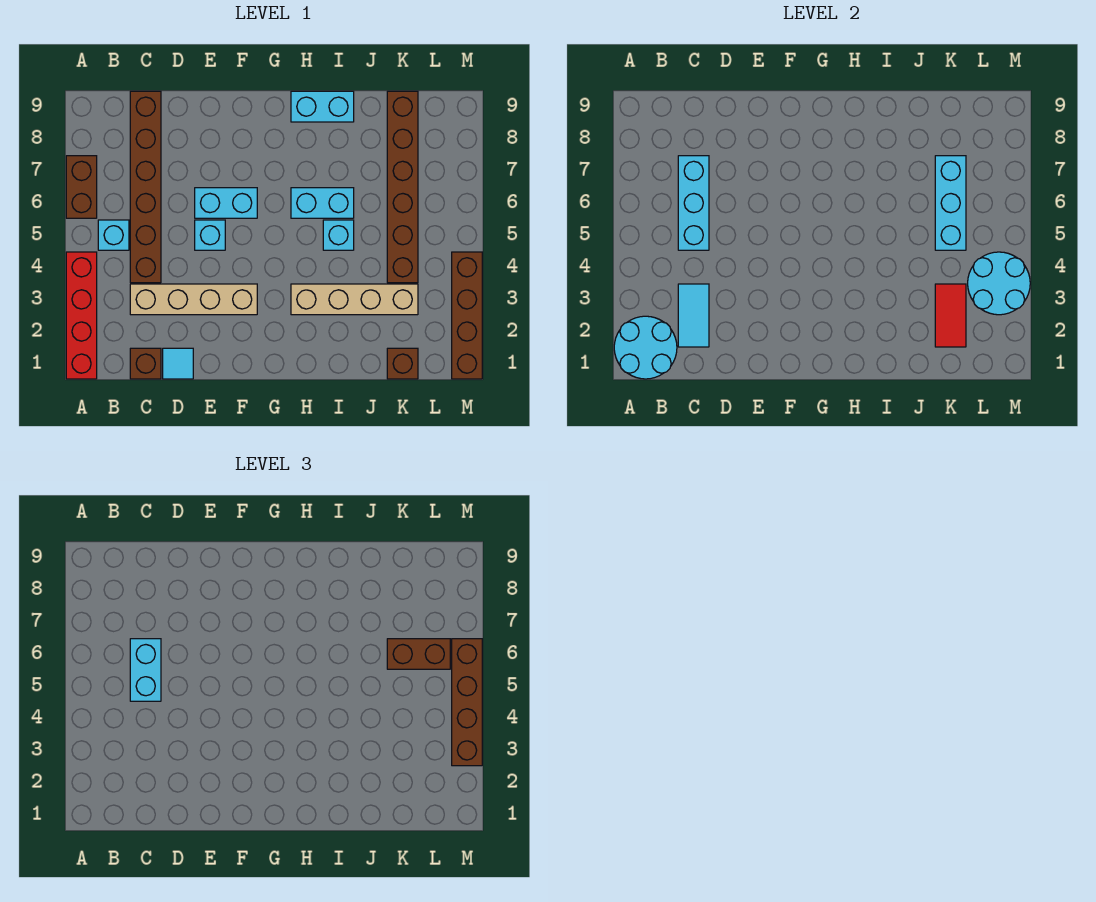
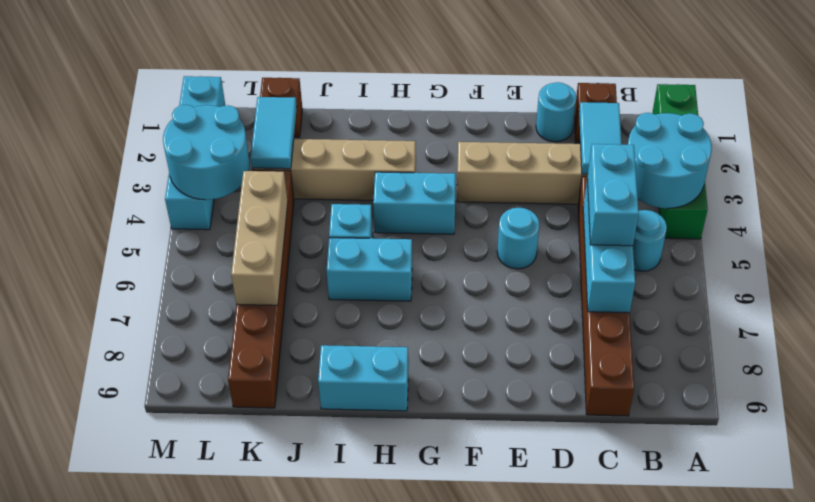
red brick A1:A4 level 1 -> green brick A1:A4 level 1
cyan round brick A1:B2 level 2 -> cyan round brick A3:B4 level 2
brown brick A6:A7 level 1 -> none
cyan brick B5 level 1 -> cyan round brick B5 level 1
cyan tile D1 level 1 -> cyan round brick D1 level 1
cyan brick E5 level 1 -> cyan round brick E5 level 1
cyan brick E6:F6 level 1 -> cyan brick G4:H4 level 1
red tile K2:K3 level 2 -> cyan tile K2:K3 level 2
cyan brick K5:K7 level 2 -> tan brick K5:K7 level 2
brown brick K6:L6 level 3 -> none
brown brick M1:M4 level 1 -> cyan brick M1:M4 level 1
brown brick M3:M6 level 3 -> none

